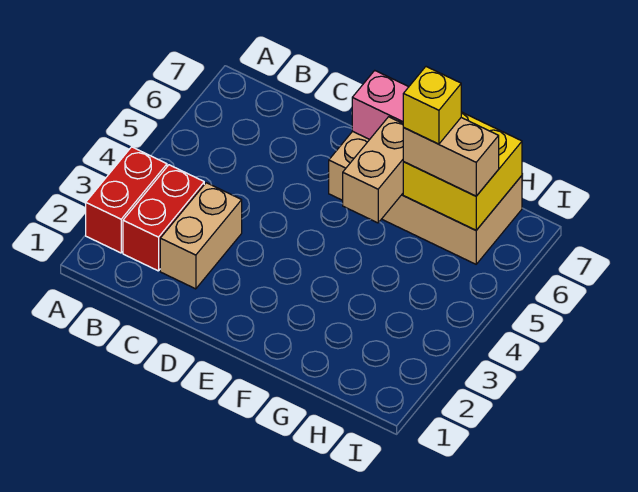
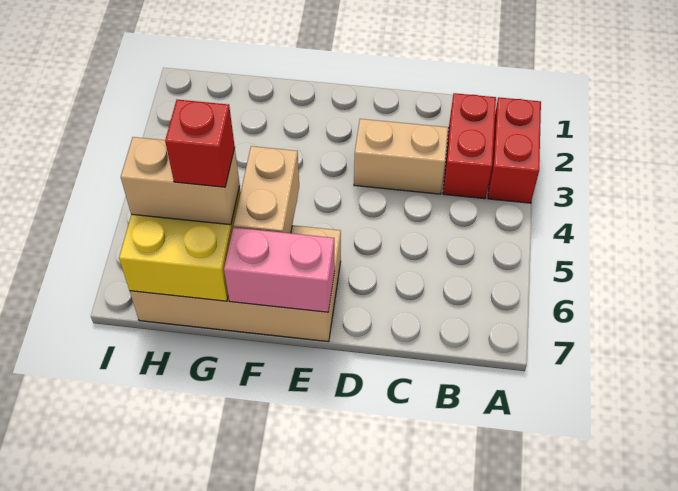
tan brick C2:C3 level 1 -> tan brick C3:D3 level 1
yellow brick G6 level 4 -> red brick G6 level 4

